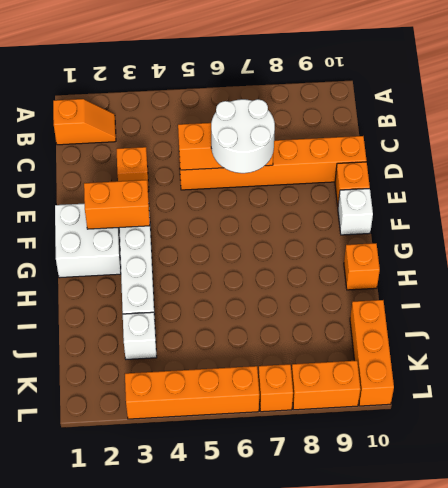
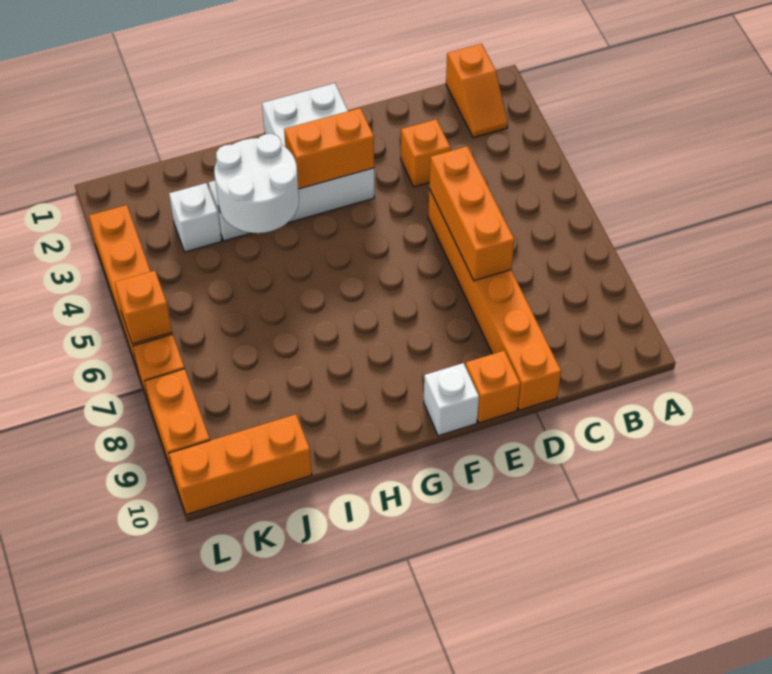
white round brick D6:E7 level 3 -> white round brick H3:I4 level 2
orange brick F2:F3 level 2 -> orange brick F3:G3 level 2
orange brick H10 level 1 -> orange brick L6 level 2

